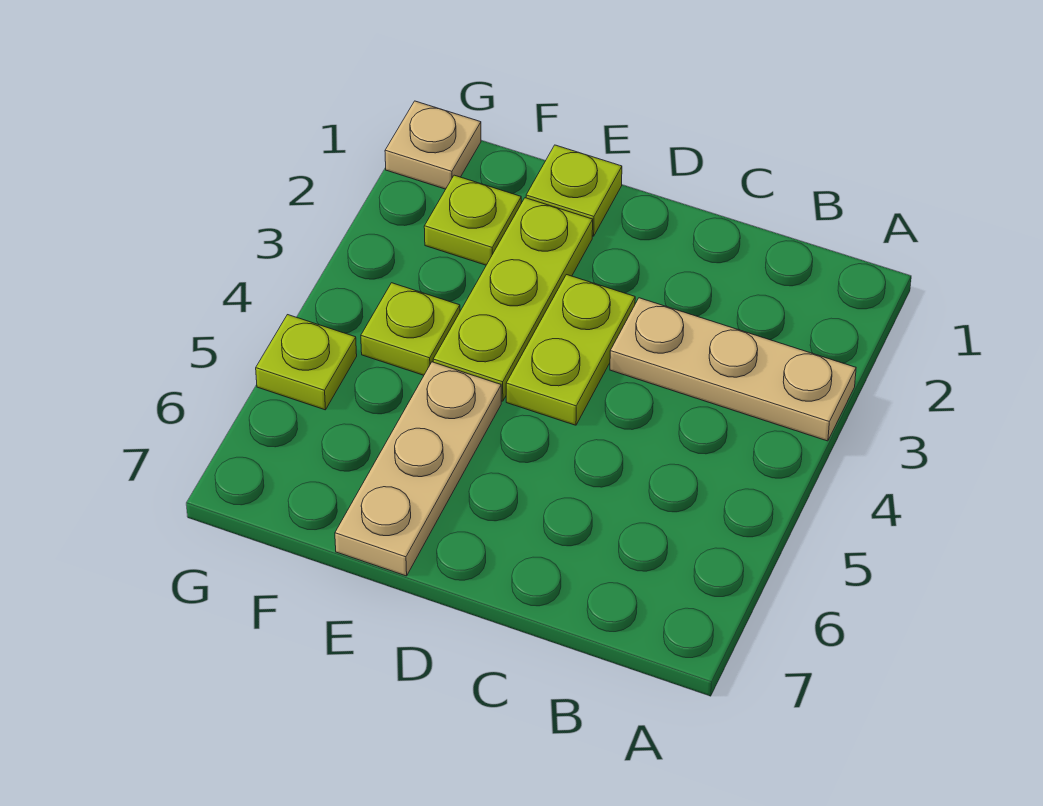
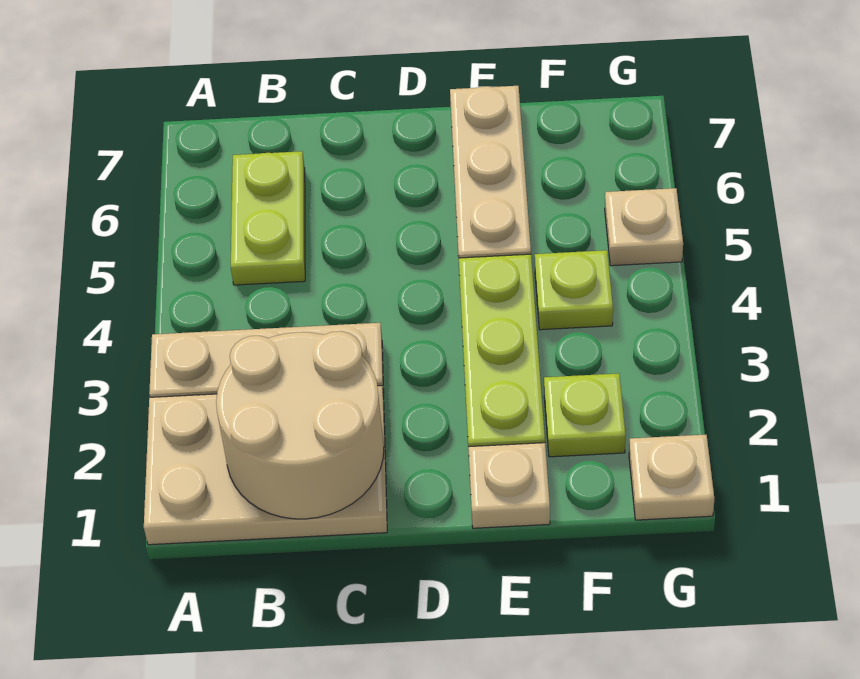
none -> tan plate A1:C2 level 1
none -> tan round brick B1:C2 level 2
lime plate D3:D4 level 1 -> lime plate B5:B6 level 1
lime plate E1 level 1 -> tan plate E1 level 1
lime plate G5 level 1 -> tan plate G5 level 1

